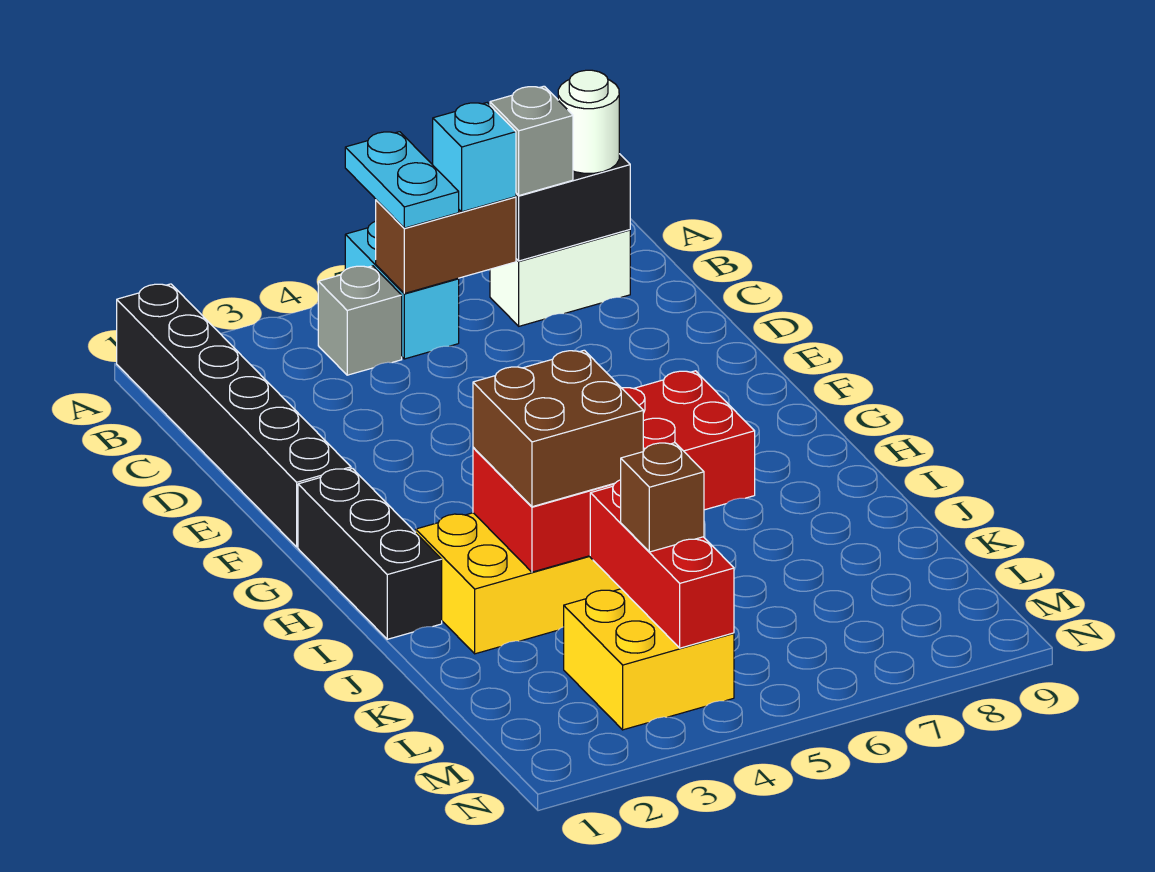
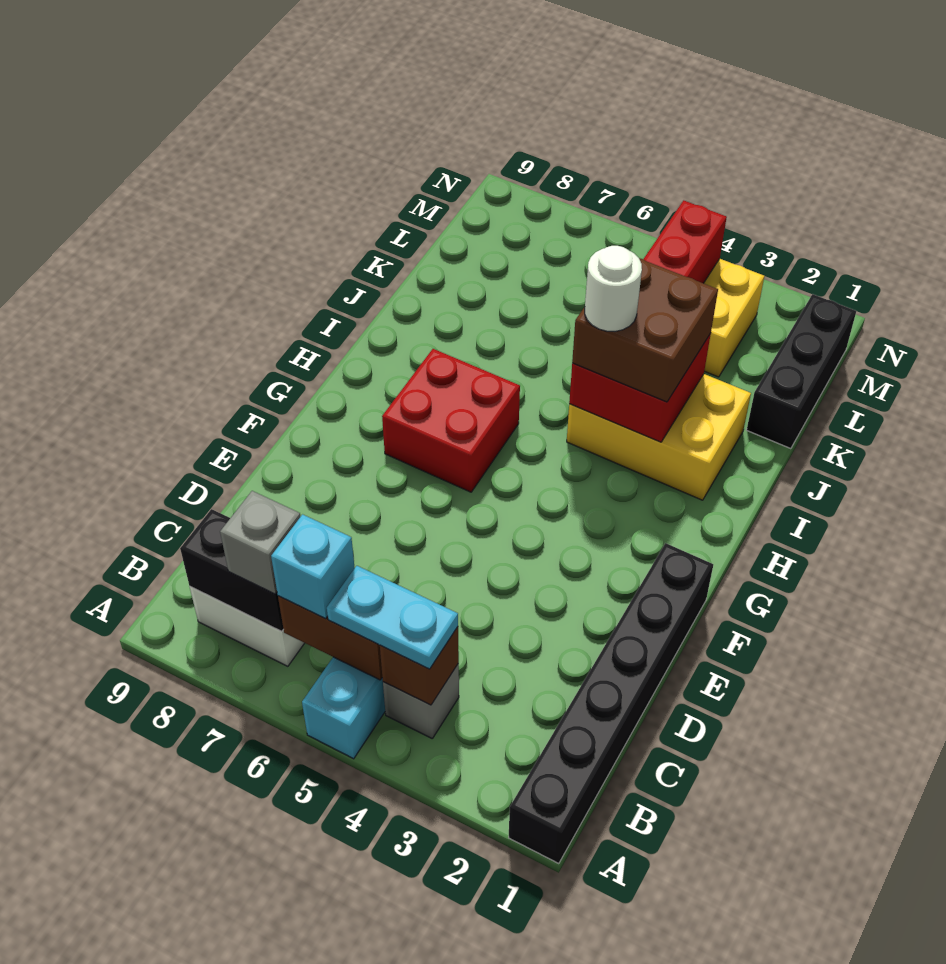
cyan plate A5:B5 level 3 -> cyan plate B4:B5 level 3
white round brick B8 level 3 -> white round brick I4 level 4
black brick G1:I1 level 1 -> black brick K1:M1 level 1
brown brick L4 level 3 -> brown brick B4 level 2

